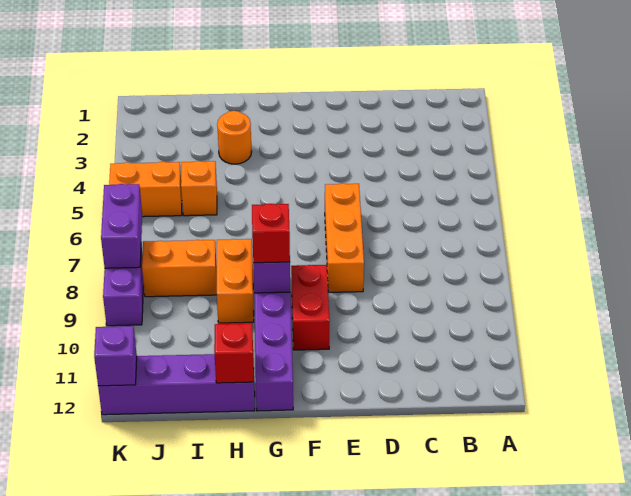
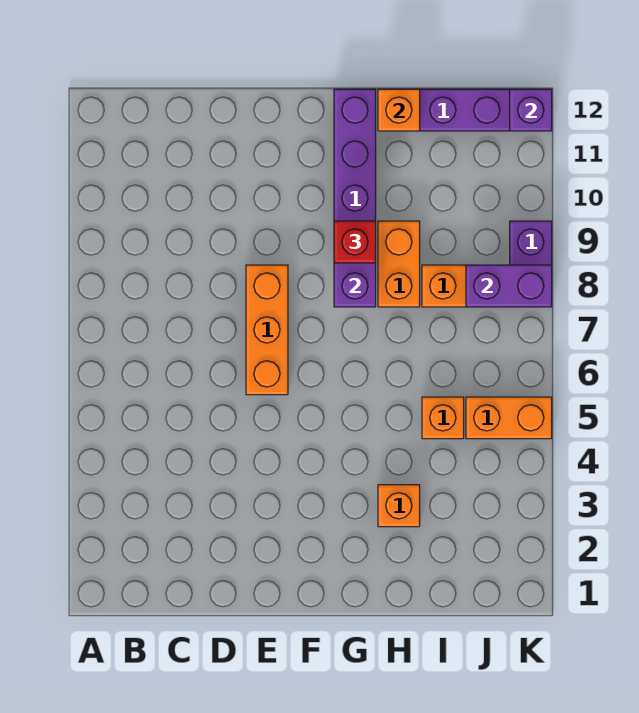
red brick F9:F10 level 1 -> none
orange round brick H3 level 1 -> orange brick H3 level 1
red brick H12 level 2 -> orange brick H12 level 2
purple brick K7:K8 level 2 -> purple brick J8:K8 level 2

